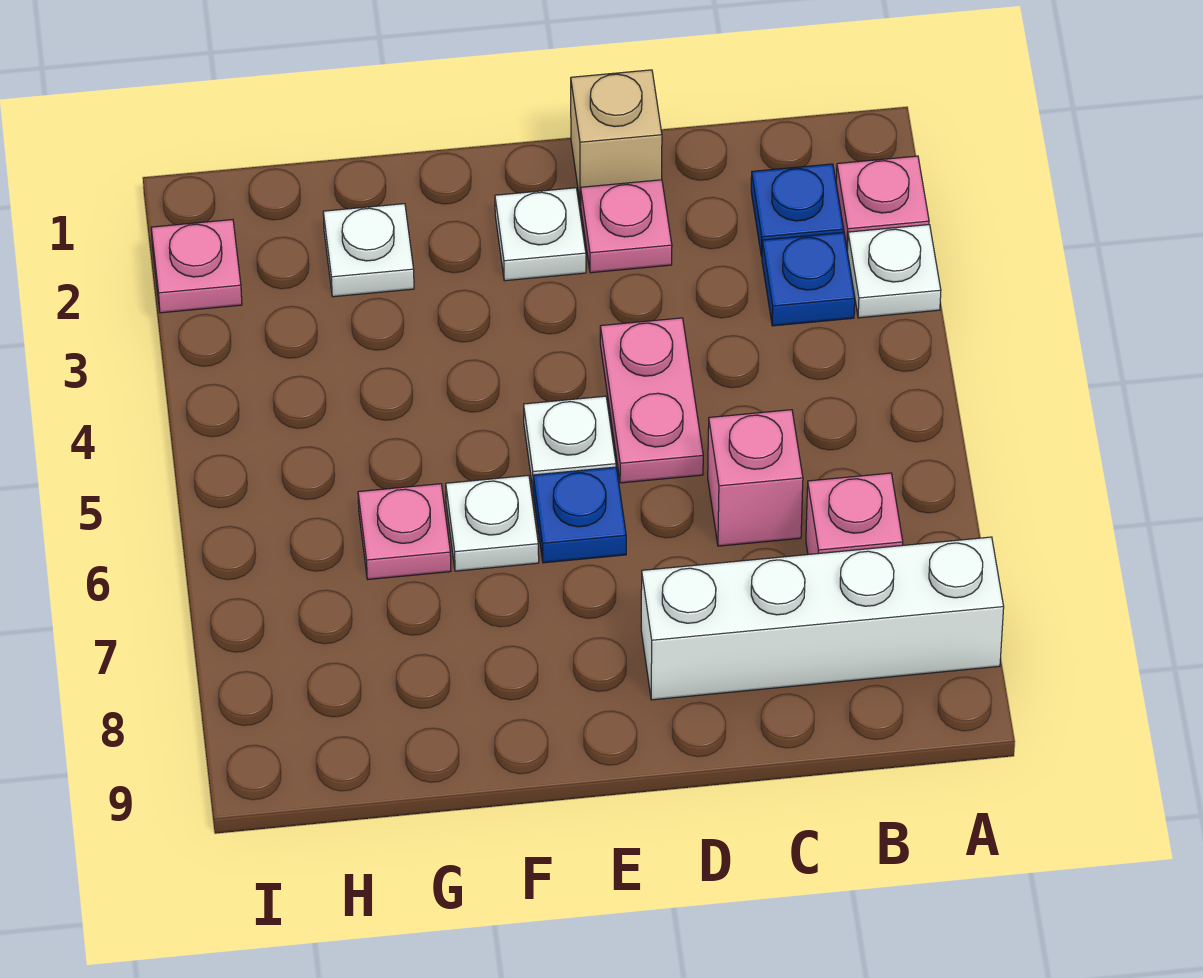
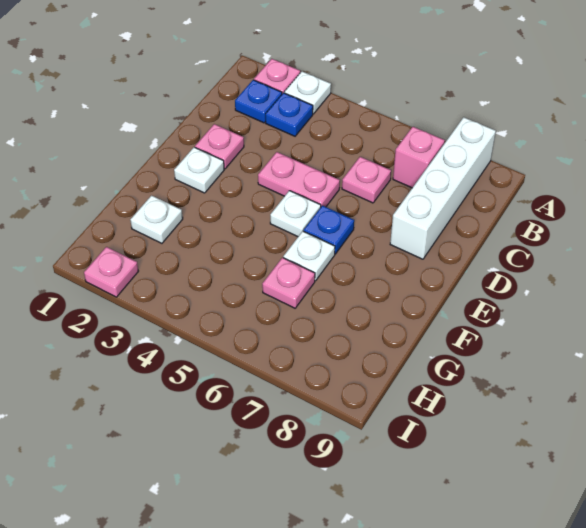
pink brick C6 level 1 -> pink plate C6 level 1
tan brick D1 level 1 -> none

